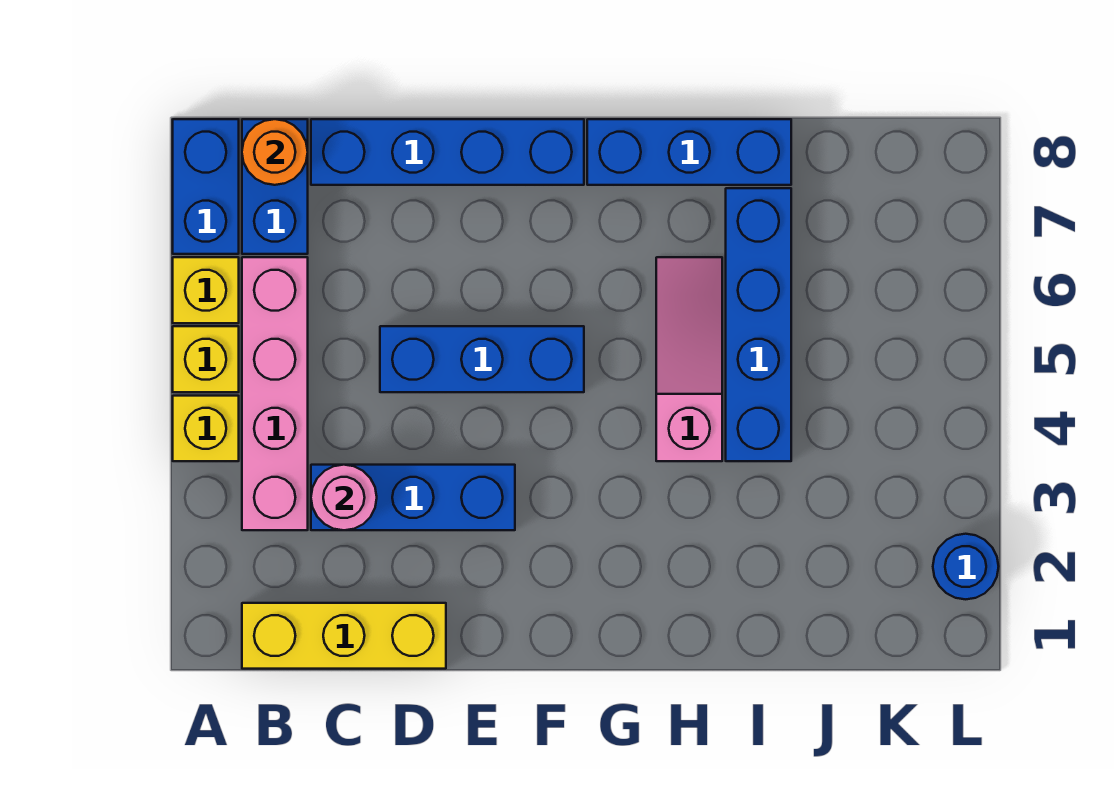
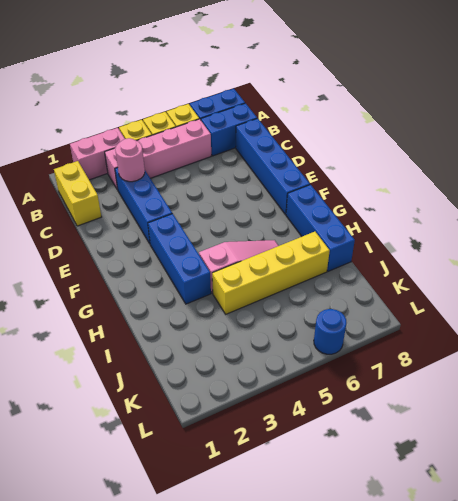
none -> pink brick A2:A3 level 1
yellow brick B1:D1 level 1 -> yellow brick B1:C1 level 1
orange round brick B8 level 2 -> none
blue brick D5:F5 level 1 -> blue brick F3:H3 level 1
blue brick I4:I7 level 1 -> yellow brick I4:I7 level 1
blue round brick L2 level 1 -> blue round brick L6 level 1

